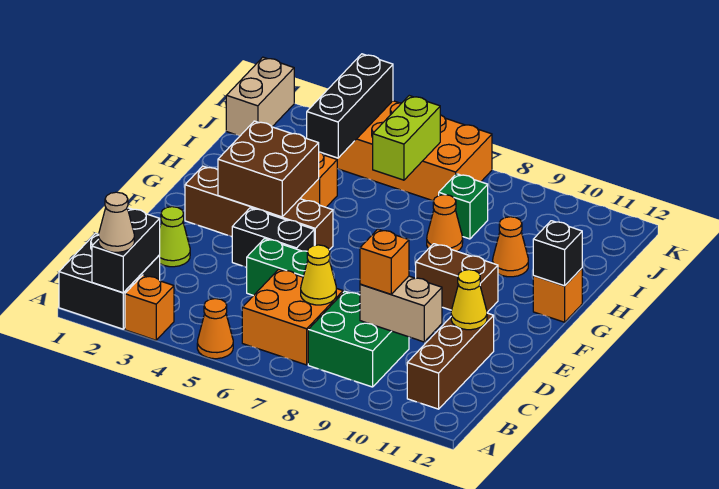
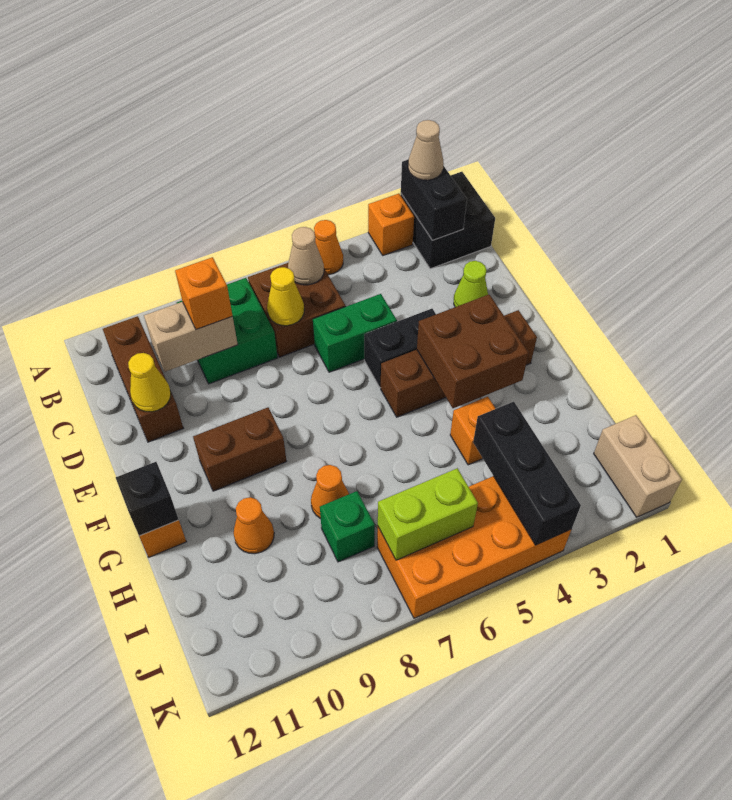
orange brick B6:C7 level 1 -> brown brick B6:C7 level 1
none -> tan cone B6 level 2
lime brick I6:J6 level 2 -> lime brick J6:J7 level 2

